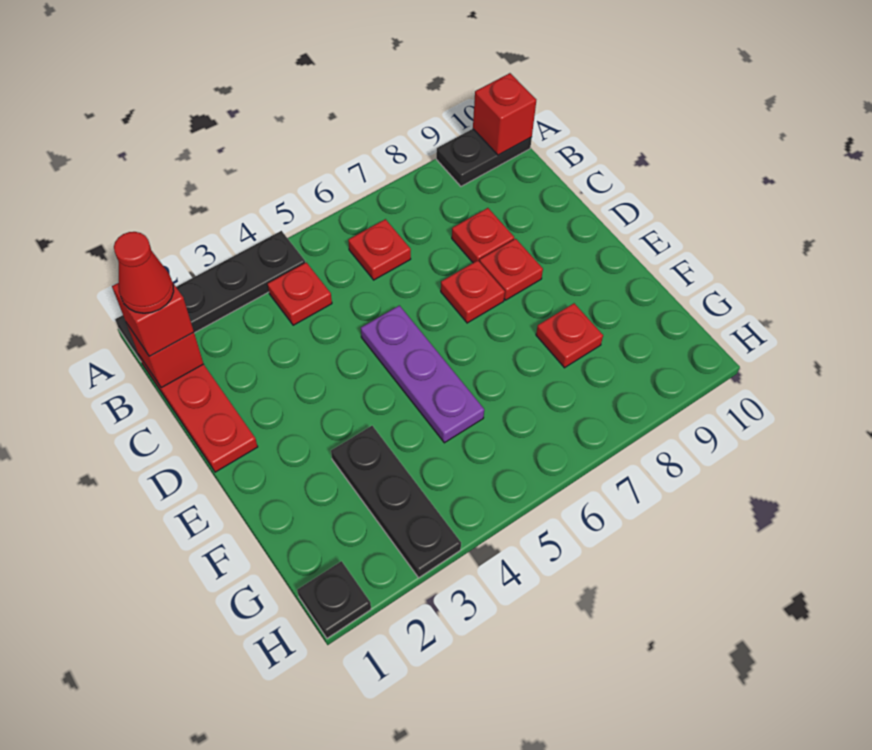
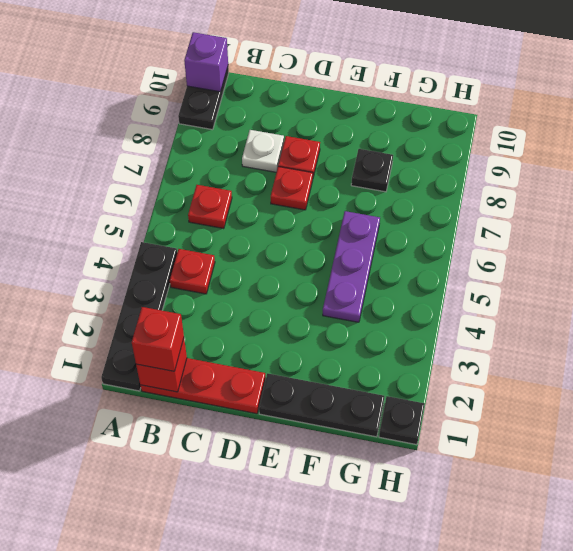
red brick A10 level 2 -> purple brick A10 level 2
red cone B1 level 4 -> none
red plate C8 level 1 -> white plate C8 level 1
purple plate D5:F5 level 1 -> purple plate F4:F6 level 1
black plate F3:H3 level 1 -> black plate E1:G1 level 1
red plate F8 level 1 -> black plate F8 level 1

